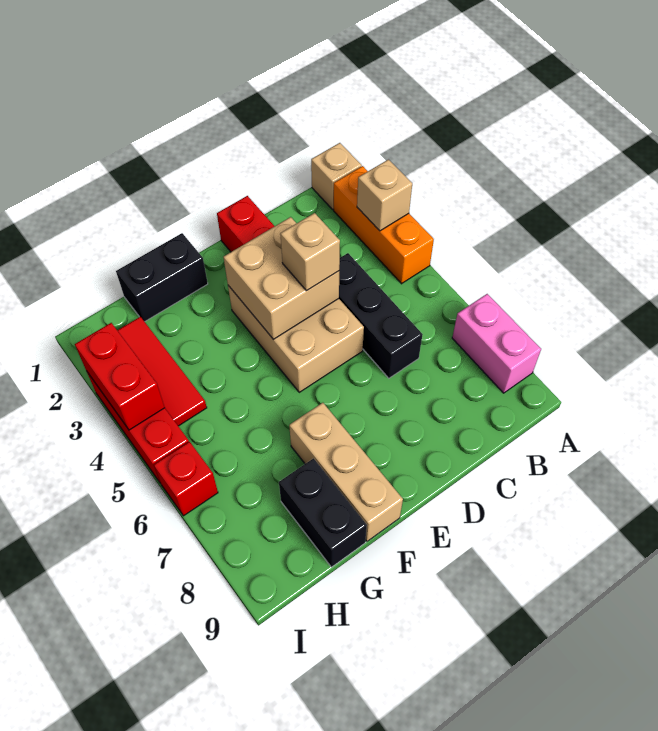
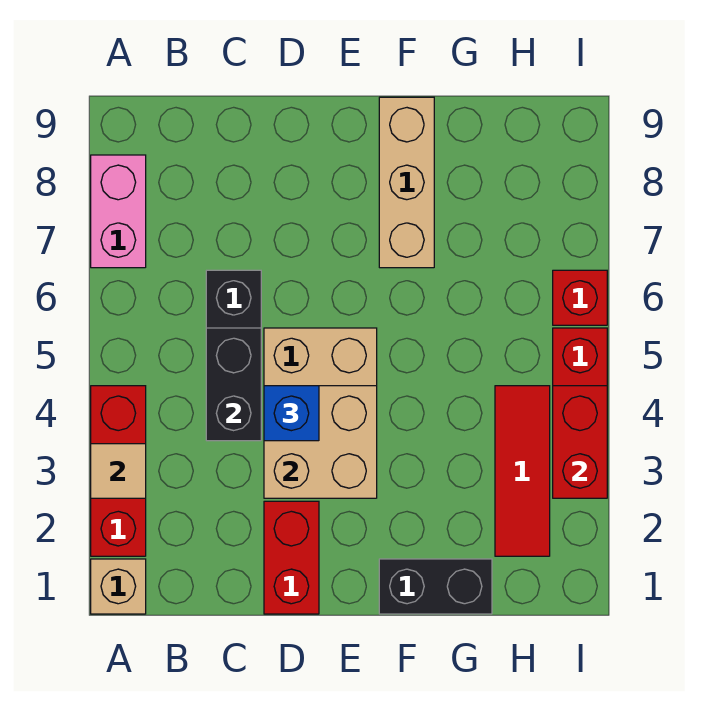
orange brick A2:A4 level 1 -> red brick A2:A4 level 1
tan brick A3 level 2 -> tan tile A3 level 2
tan brick D4 level 3 -> blue brick D4 level 3
black brick G8:G9 level 1 -> black brick C4:C5 level 2

